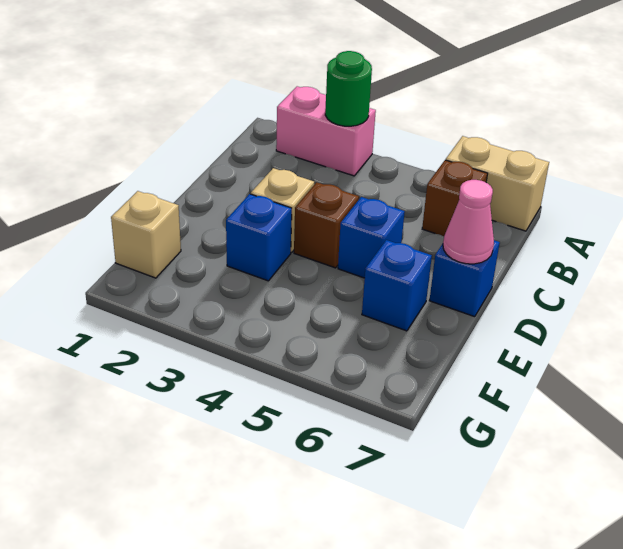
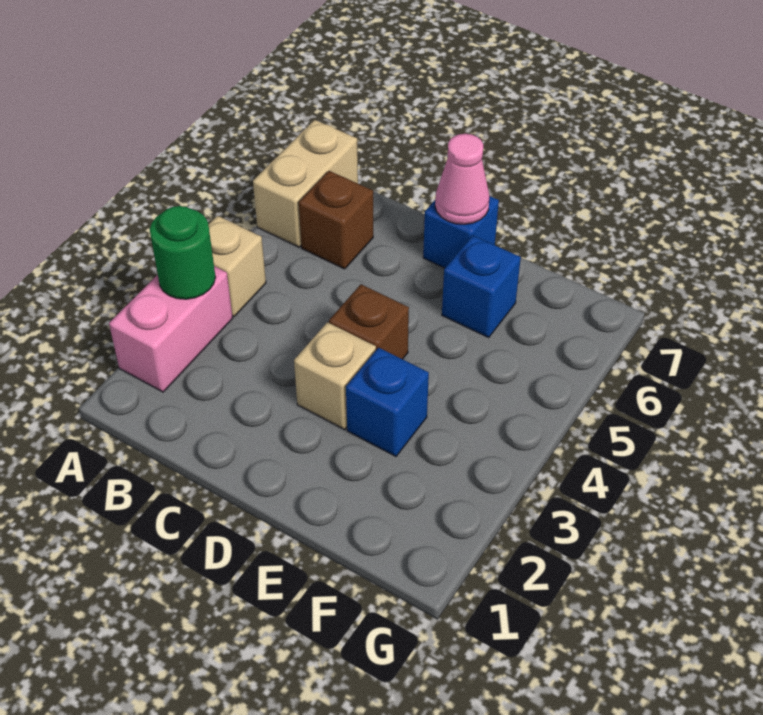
blue brick D5 level 1 -> none
tan brick F1 level 1 -> tan brick A4 level 1

